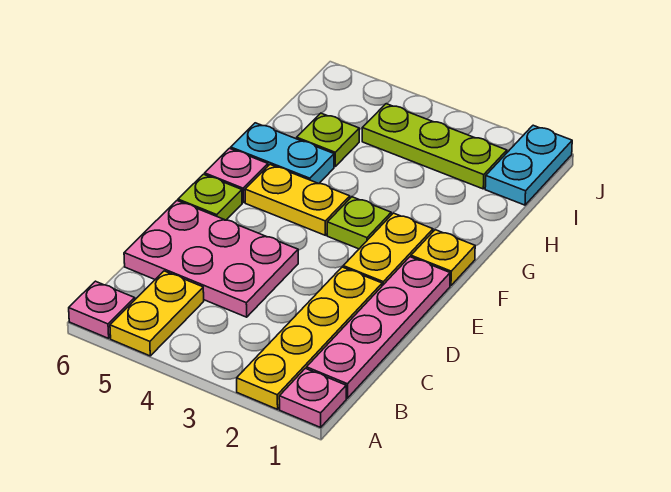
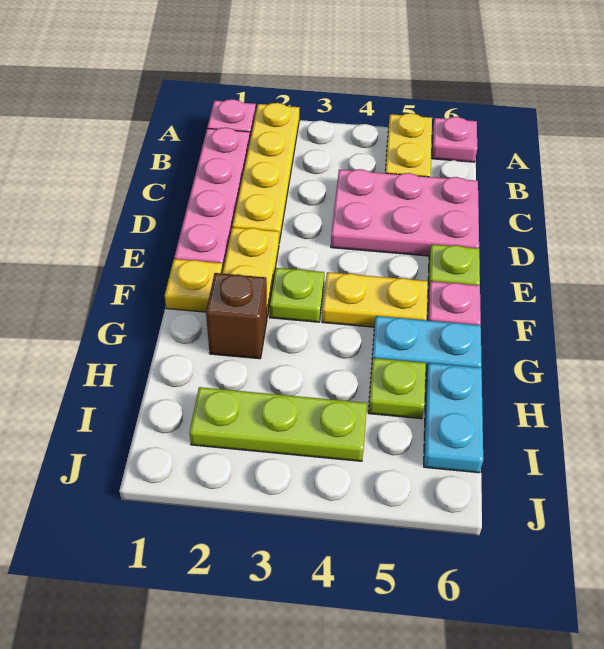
none -> brown brick G2 level 1
cyan plate I1:J1 level 1 -> cyan plate H6:I6 level 1

